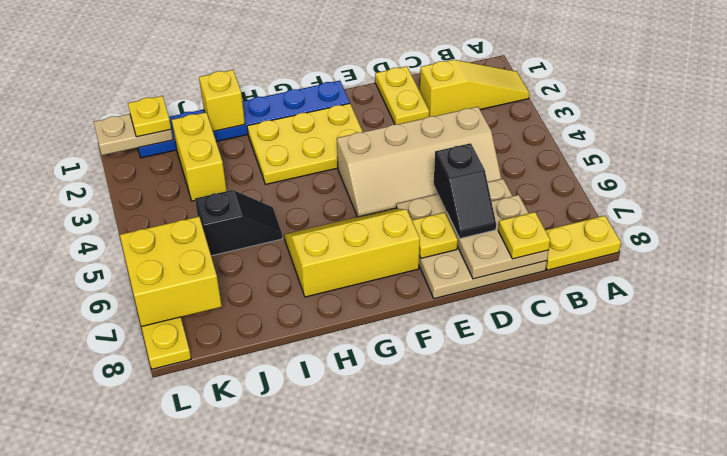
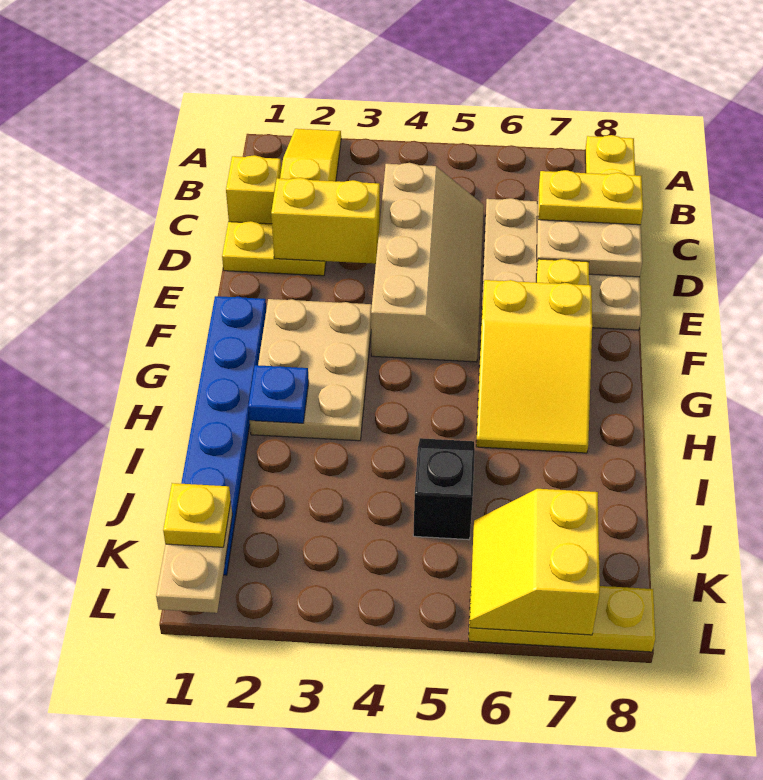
yellow plate C8 level 3 -> yellow plate C7:C8 level 3
black slope D6:D7 level 3 top 6 -> none
yellow plate F2:H3 level 1 -> tan plate F2:H3 level 1
yellow slope F6:H7 level 1 top 7 -> yellow slope F6:H7 level 1 top F
none -> blue plate H2 level 2
yellow brick I1 level 2 -> yellow brick C1 level 1
yellow brick J2:J3 level 1 -> yellow brick D2:D3 level 2
yellow brick K6:L7 level 2 -> yellow slope K6:L7 level 2 top 7

